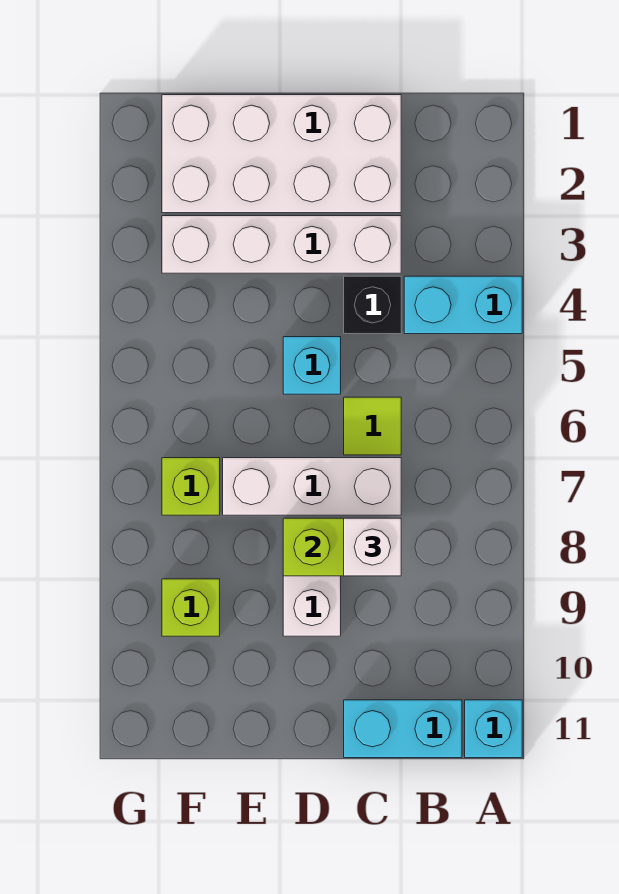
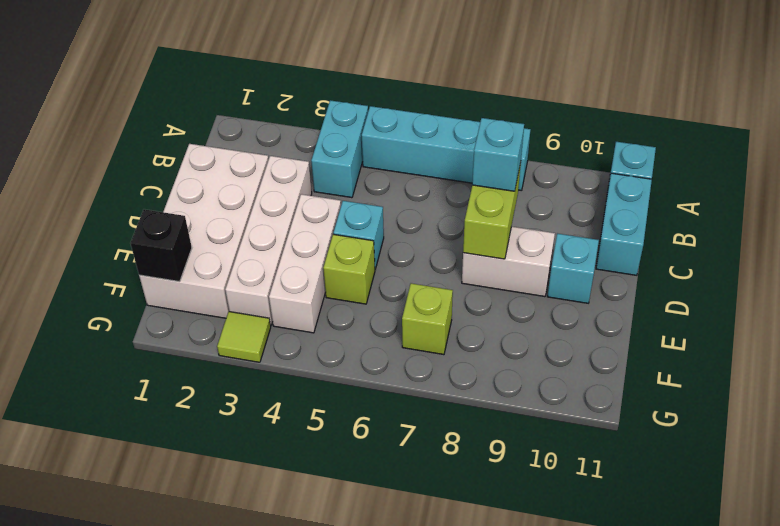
none -> cyan brick A5:A8 level 1
black brick C4 level 1 -> black brick F1 level 2
lime tile C6 level 1 -> lime tile G3 level 1
white brick C7:E7 level 1 -> white brick D4:F4 level 1
white brick C8 level 3 -> cyan brick C8 level 3
none -> cyan brick D10 level 1
lime brick F9 level 1 -> lime brick E5 level 1

